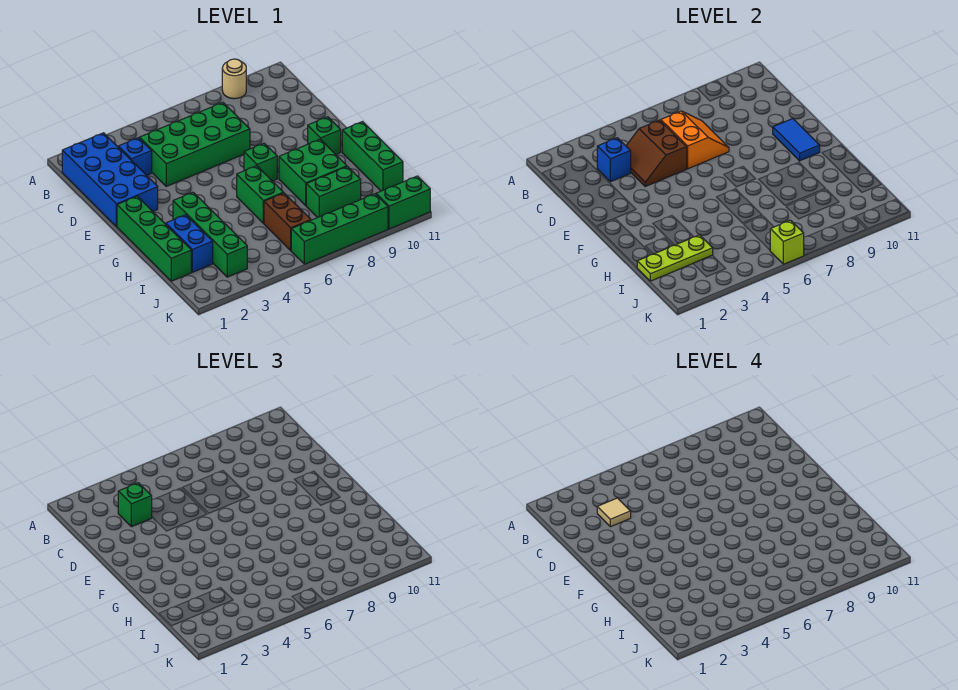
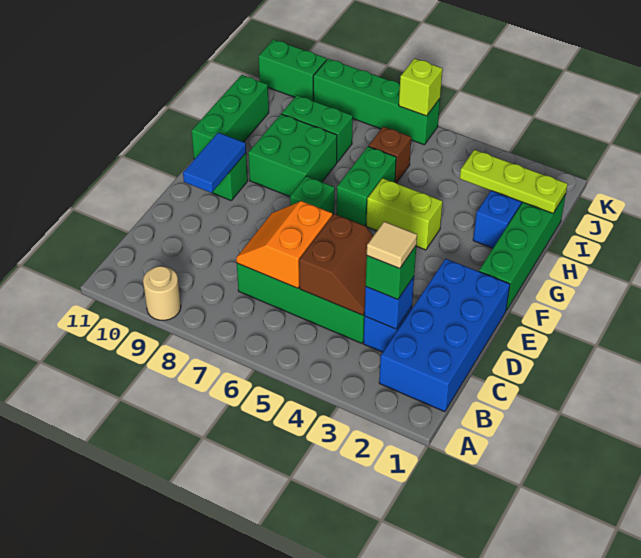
green brick G3:J3 level 1 -> none
none -> lime brick G4:G5 level 1
brown brick I6:J6 level 1 -> brown brick I6 level 1

